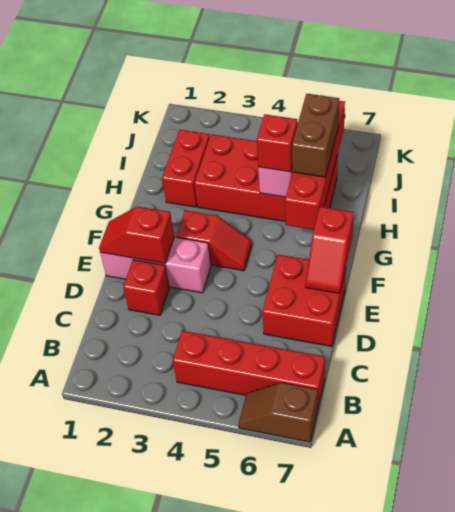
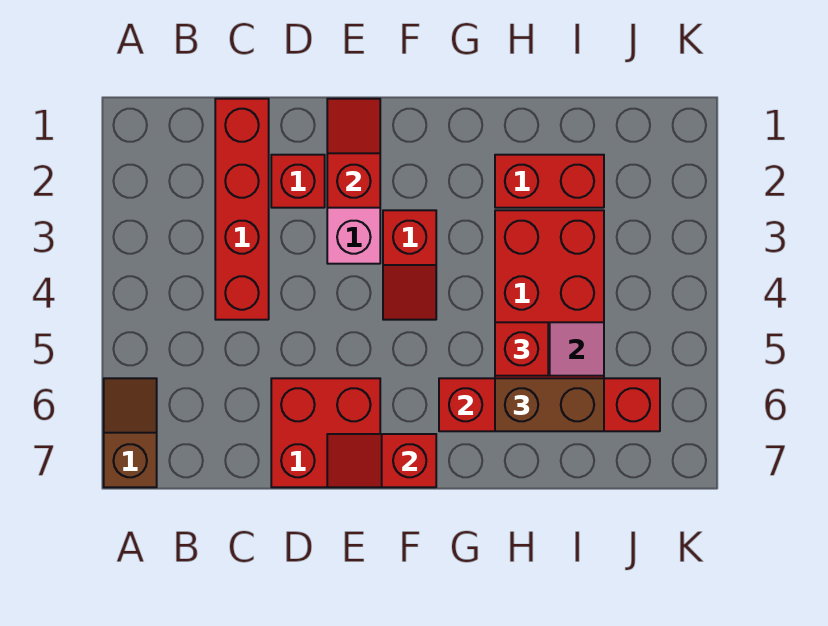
red brick B4:B7 level 1 -> red brick C1:C4 level 1

